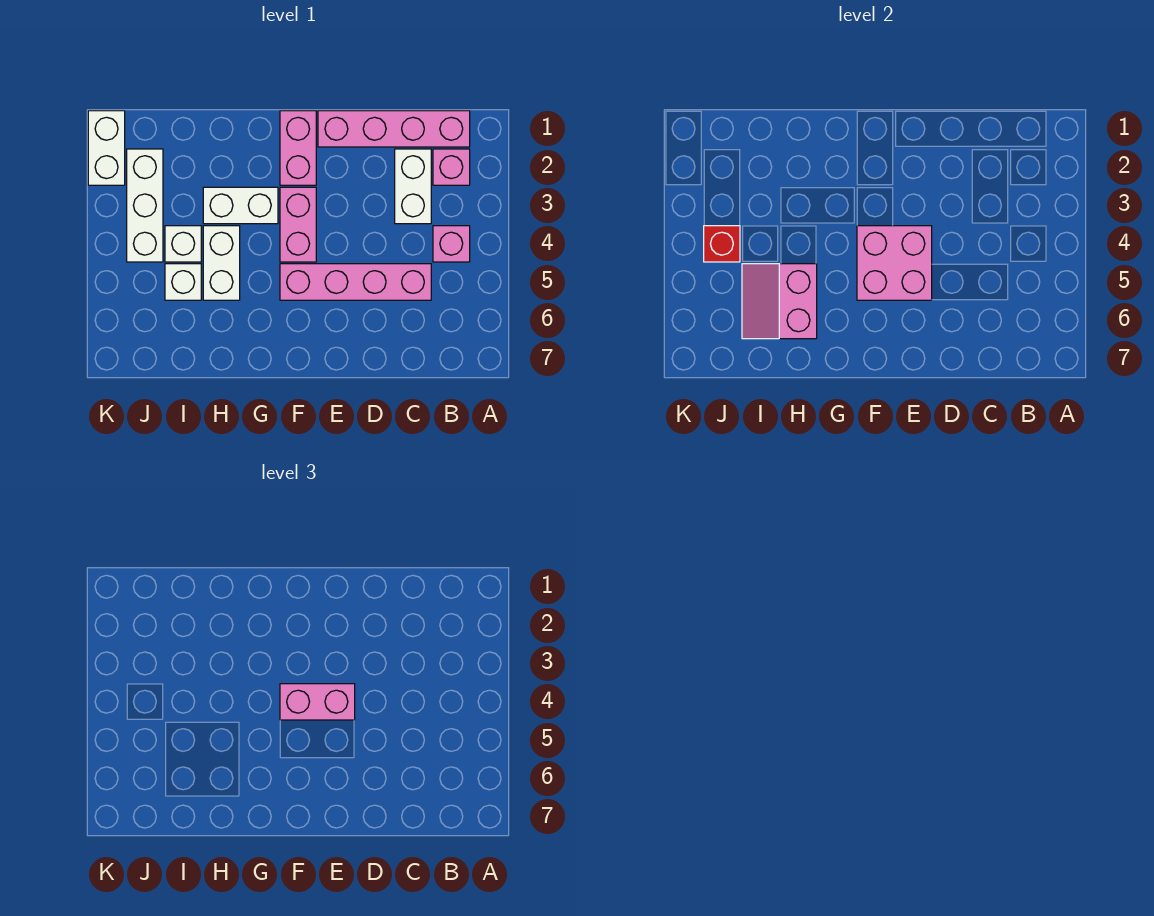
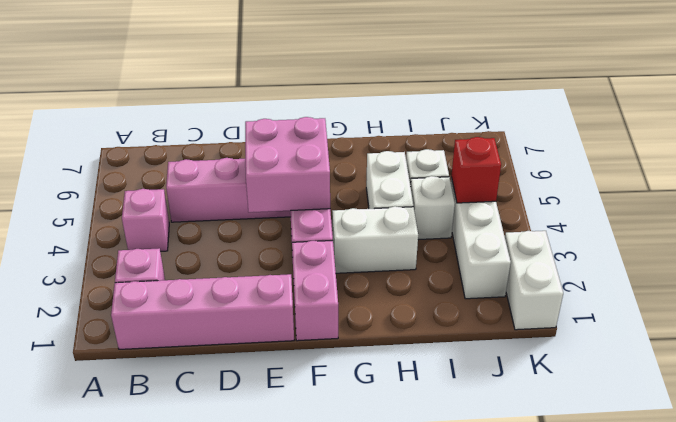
white brick C2:C3 level 1 -> none
pink brick E4:F4 level 3 -> none
pink slope H5:I6 level 2 top H -> none

